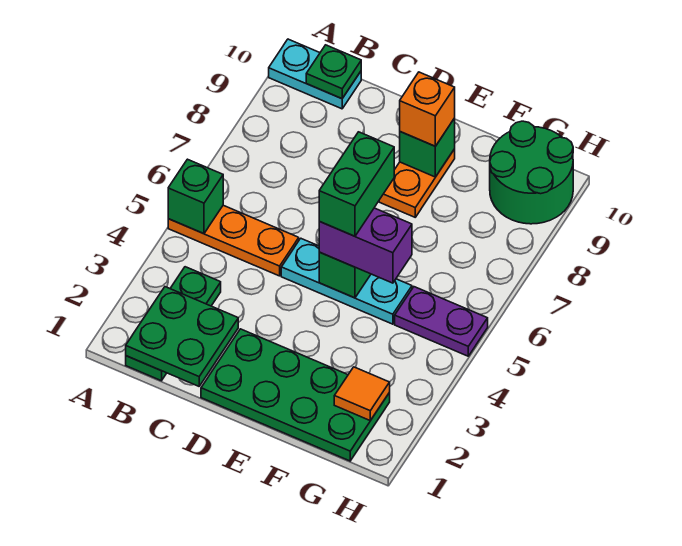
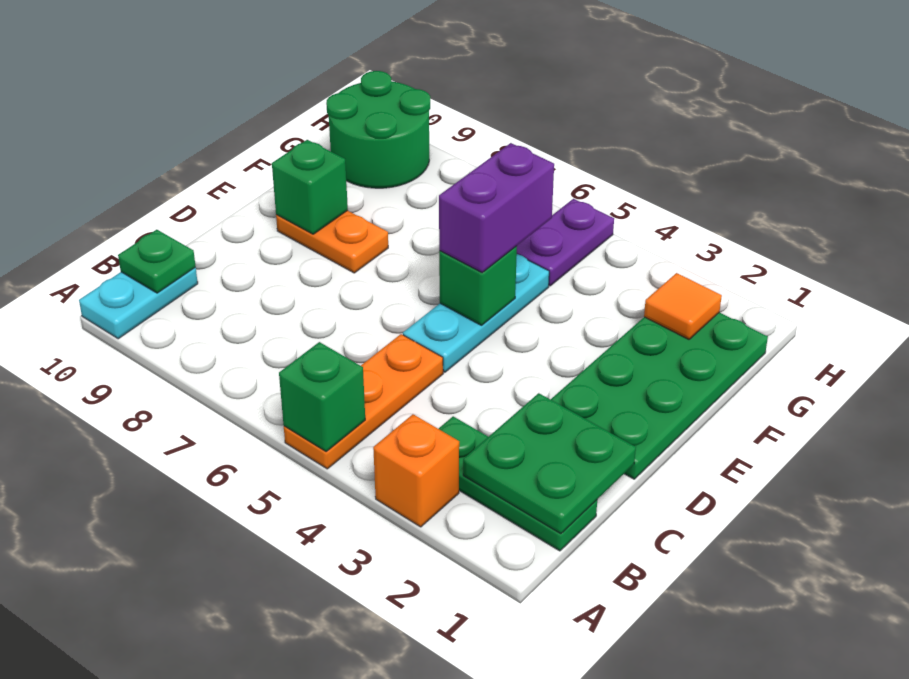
green brick E5:E6 level 4 -> none
orange brick E9 level 3 -> orange brick A3 level 1

